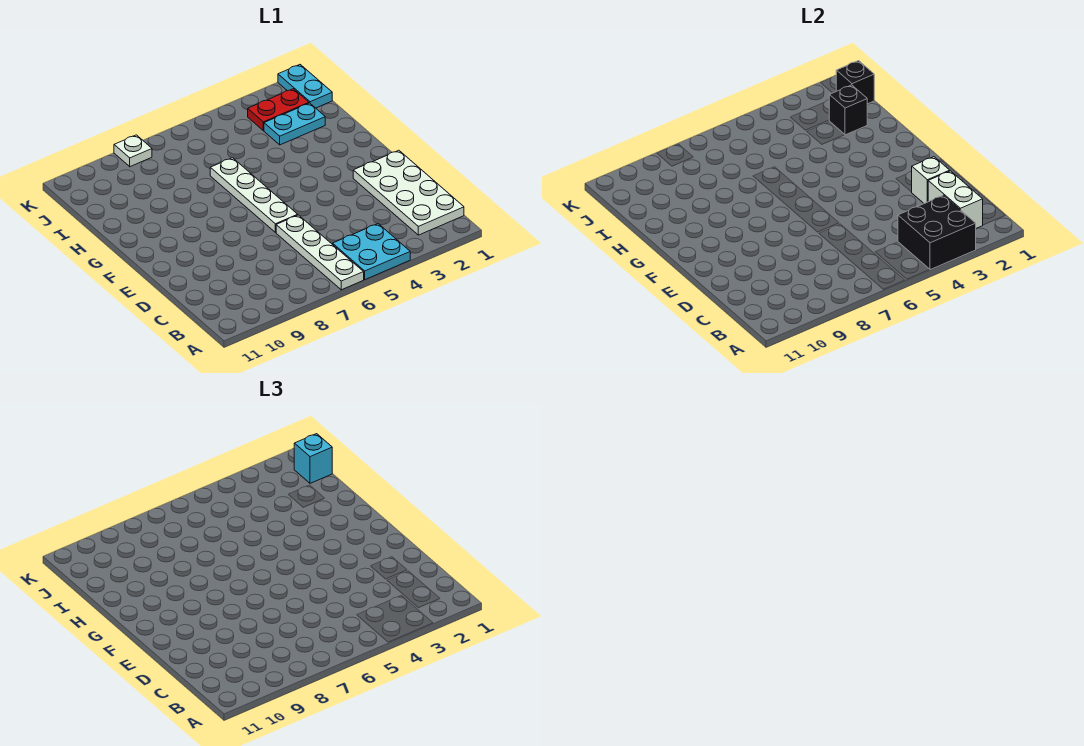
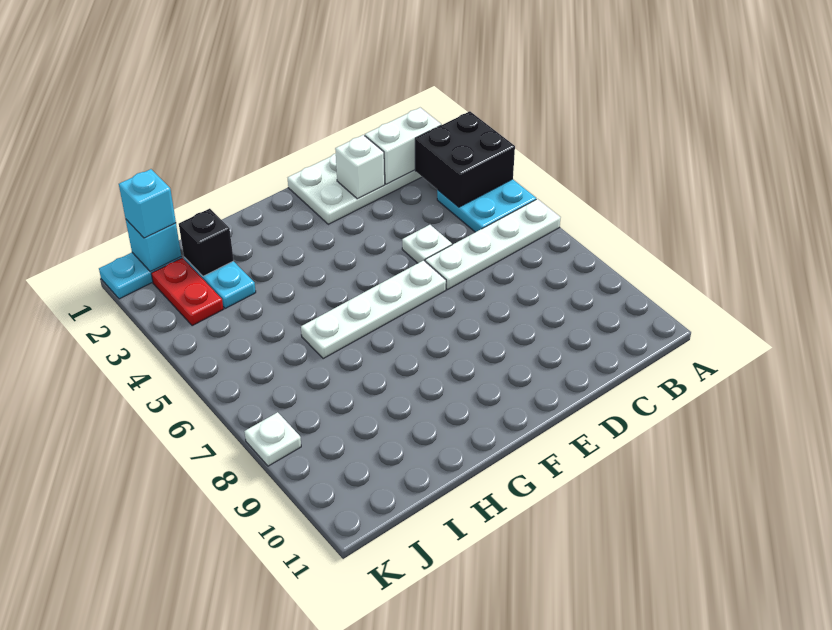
none -> white plate D5 level 1
black brick J1 level 2 -> cyan brick J1 level 2

